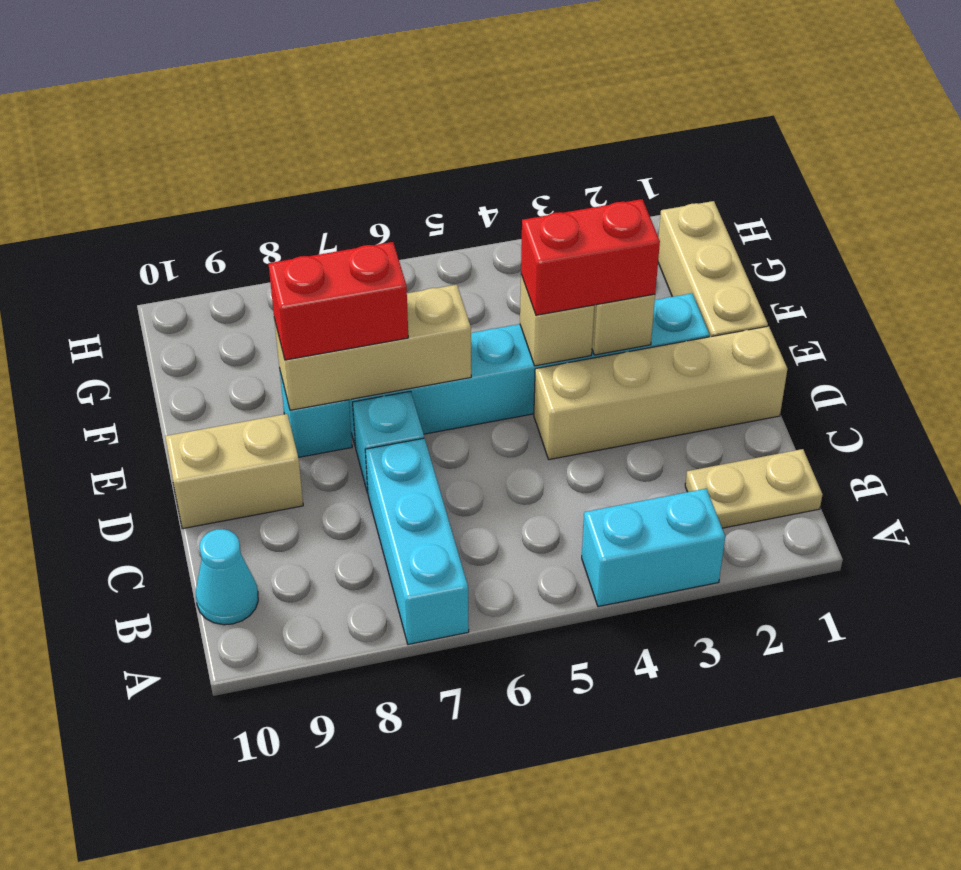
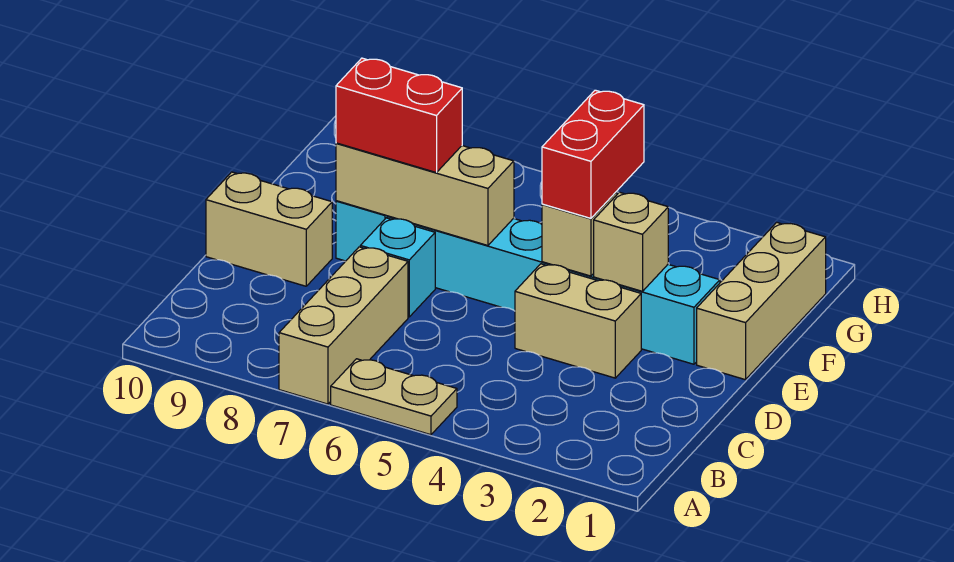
cyan brick A3:A4 level 1 -> none
cyan brick A7:C7 level 1 -> tan brick A7:C7 level 1
tan plate B1:B2 level 1 -> tan plate A5:A6 level 1
cyan cone B10 level 1 -> none
tan brick D1:D4 level 1 -> tan brick D3:D4 level 1
red brick E3:E4 level 3 -> red brick E4:F4 level 3

